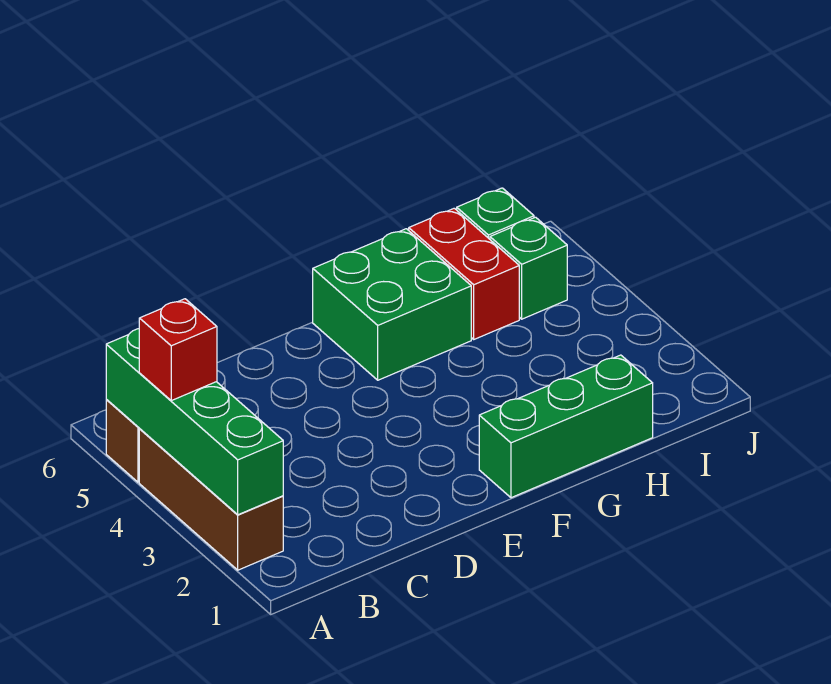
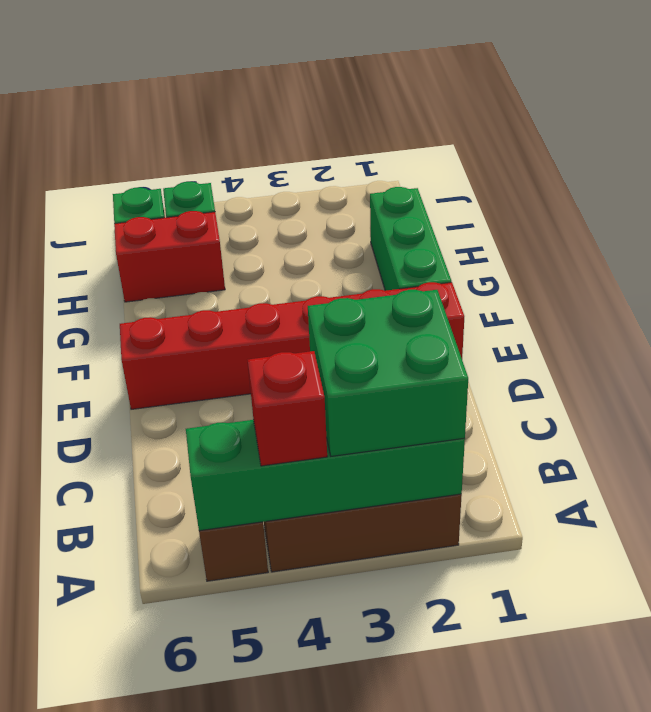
none -> red brick E1:E6 level 1
green brick F5:G6 level 1 -> green brick A2:B3 level 3

